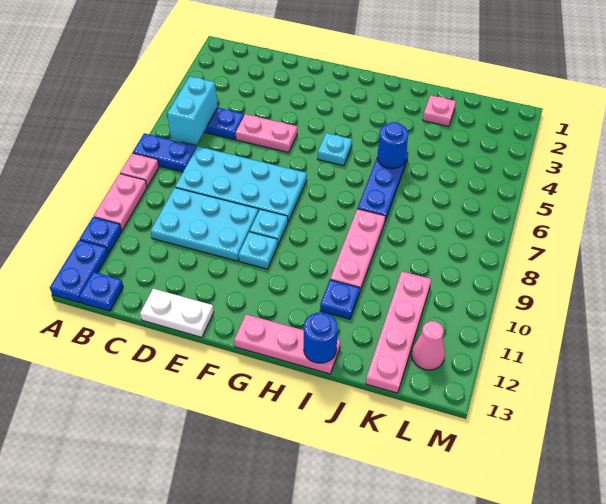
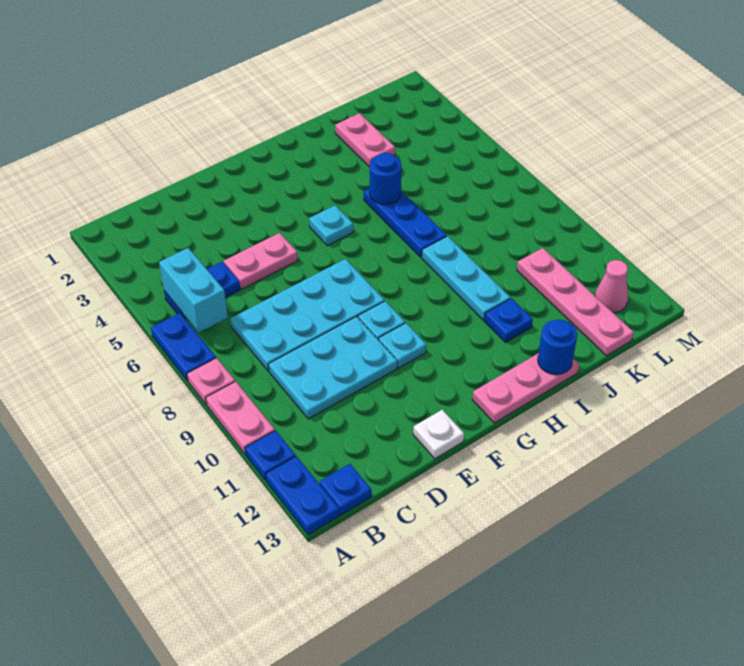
blue plate A7:B7 level 1 -> blue plate A6:A7 level 1
white plate D13:E13 level 1 -> white plate E13 level 1
pink plate I8:I10 level 1 -> cyan plate I8:I10 level 1
pink plate J2 level 1 -> pink plate J2:J3 level 1

